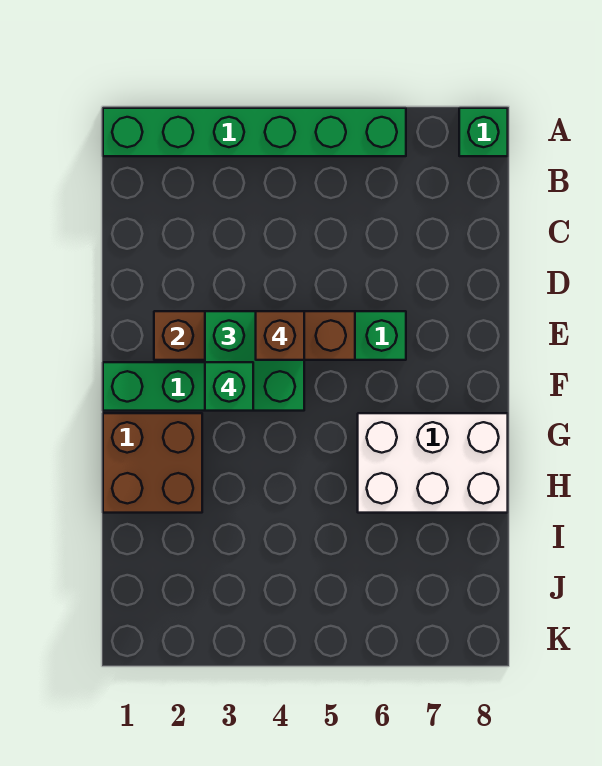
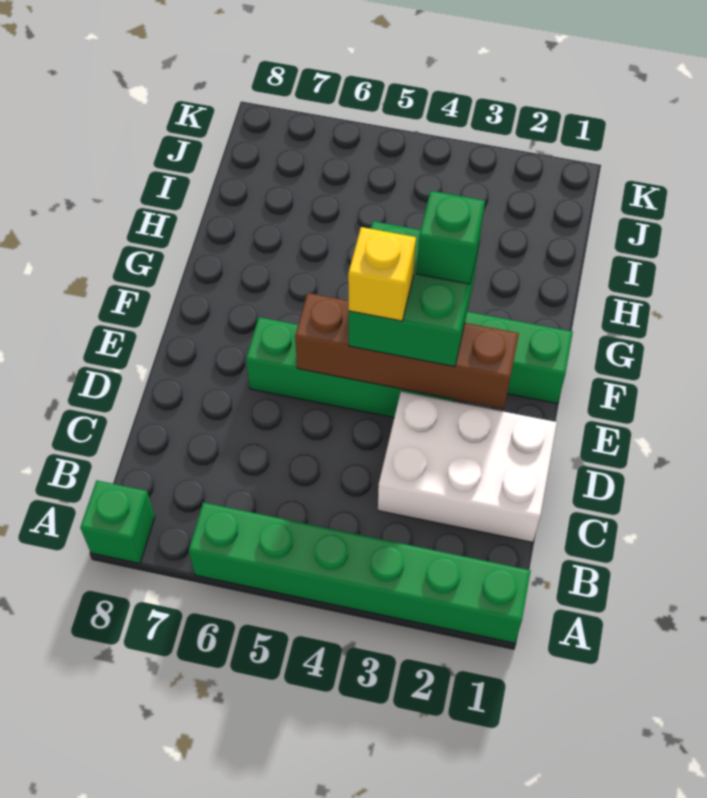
brown brick E4 level 4 -> yellow brick E4 level 4
brown brick G1:H2 level 1 -> none
white brick G6:H8 level 1 -> white brick C1:D3 level 1

